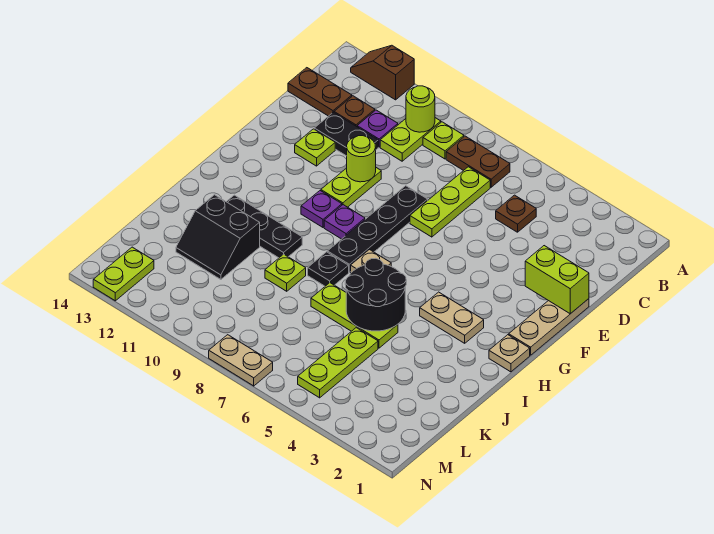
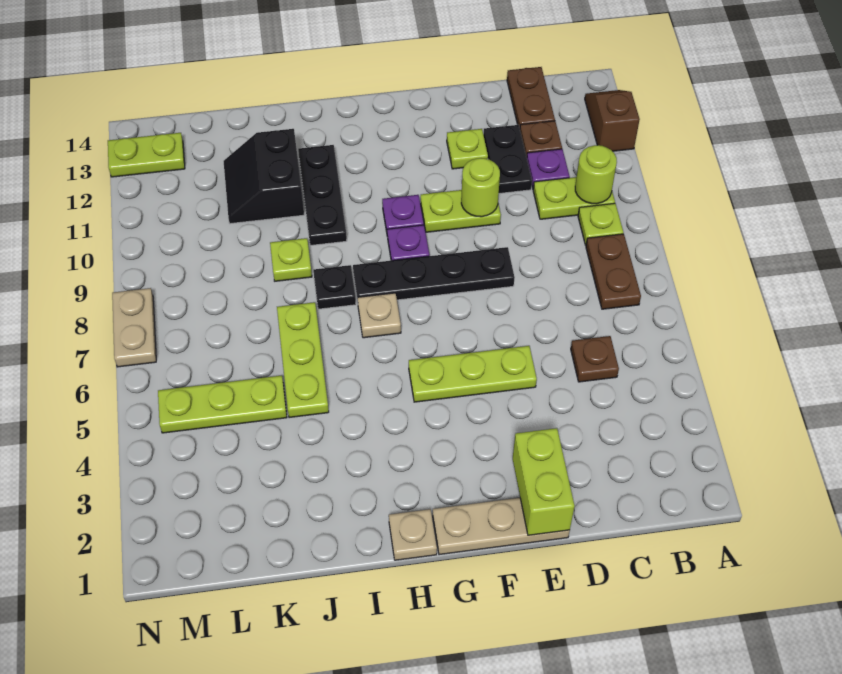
lime plate C7:E7 level 1 -> lime plate E5:G5 level 1
tan plate H3:H4 level 1 -> none
black round brick I5:J6 level 2 -> none

